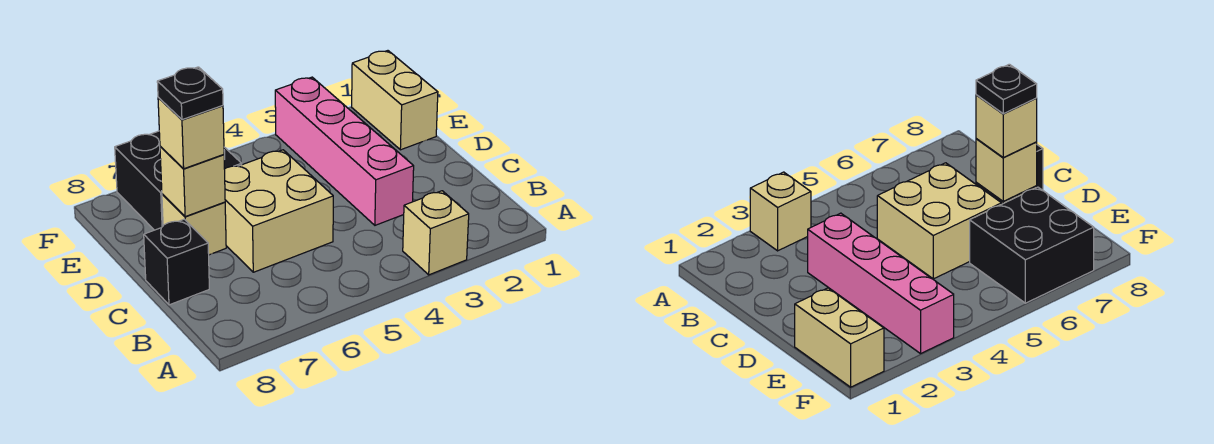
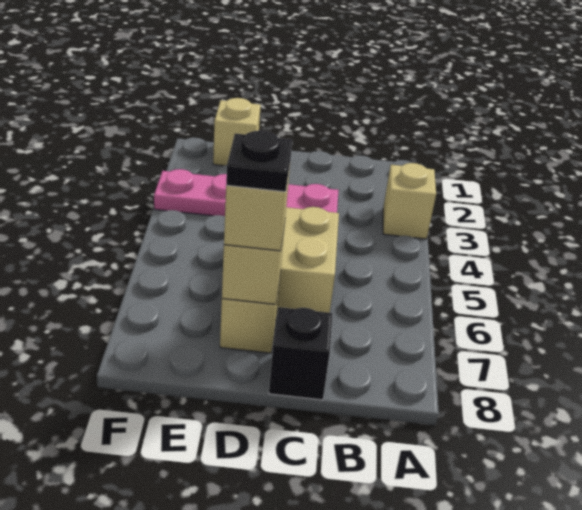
pink brick C3:F3 level 1 -> pink plate C3:F3 level 1
tan brick E1:F1 level 1 -> tan brick E1 level 1
black brick E6:F7 level 1 -> none

